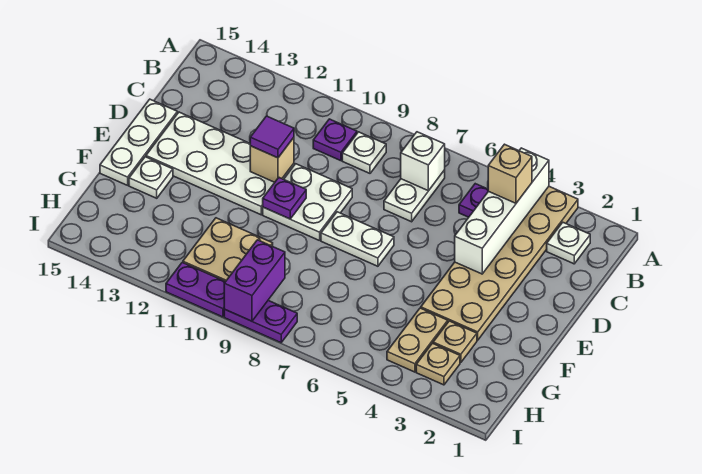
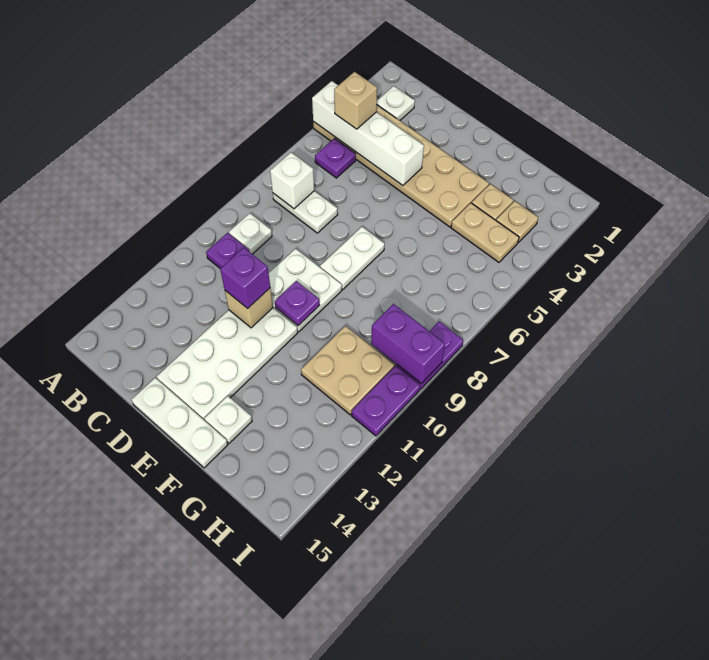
purple tile D11 level 3 -> purple brick D11 level 3

